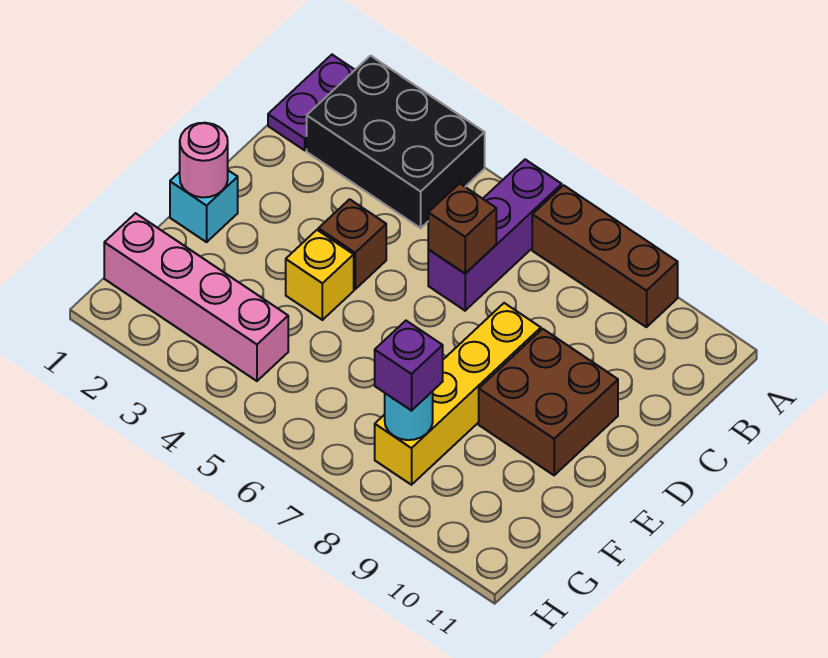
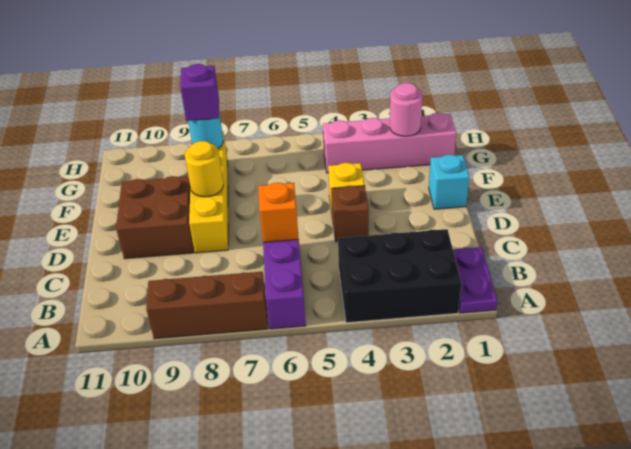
brown brick C6 level 2 -> orange brick C6 level 2
pink round brick E1 level 2 -> pink round brick G2 level 2
none -> yellow round brick E8 level 2

